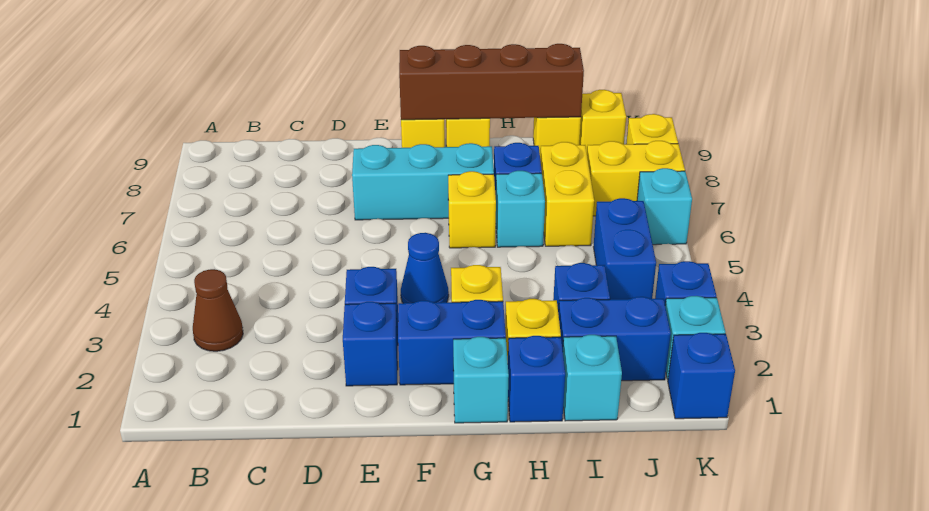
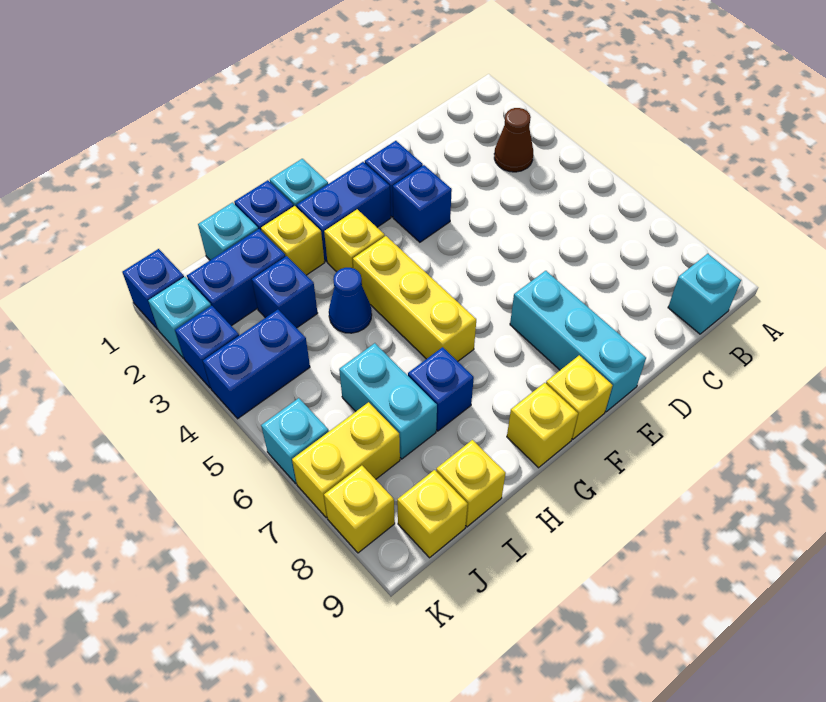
cyan brick E7:G7 level 1 -> cyan brick E7:E9 level 1
blue cone F4 level 1 -> blue cone H4 level 1
brown brick F9:I9 level 2 -> none
yellow brick G6 level 1 -> yellow brick G4:G6 level 1
cyan brick H6 level 1 -> cyan brick B9 level 1
yellow brick I6:I7 level 1 -> cyan brick I6:I7 level 1
blue brick J4:J5 level 1 -> blue brick J4:K4 level 1

